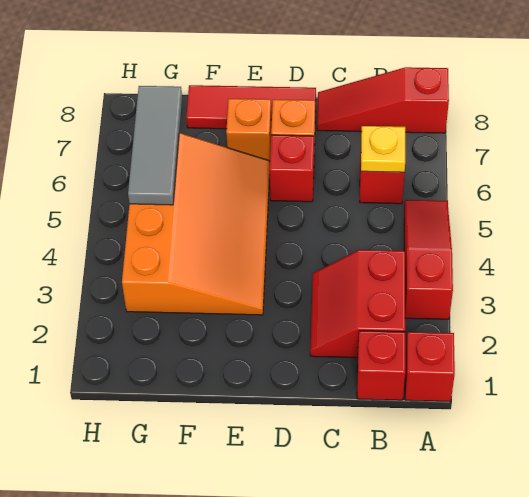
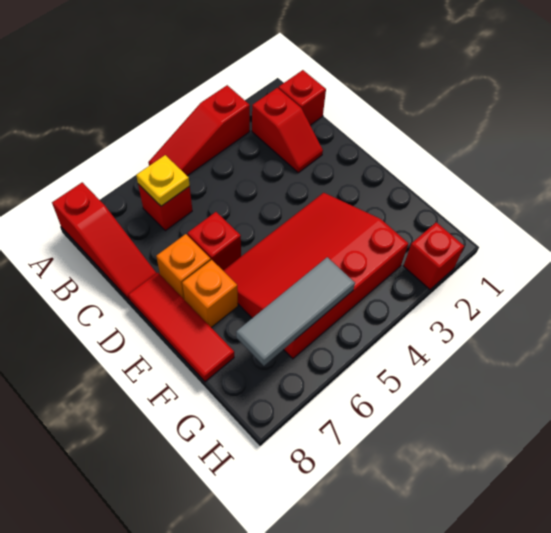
red brick A1 level 1 -> red brick H2 level 1
red slope B2:C3 level 1 top B -> red slope B2:C2 level 1 top B
orange slope E3:G6 level 1 top G -> red slope E3:G6 level 1 top G

